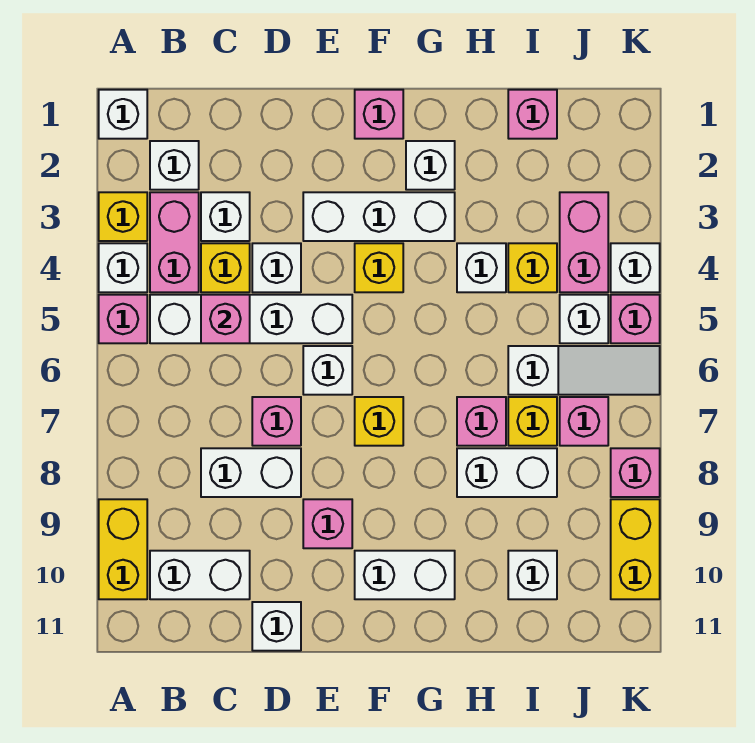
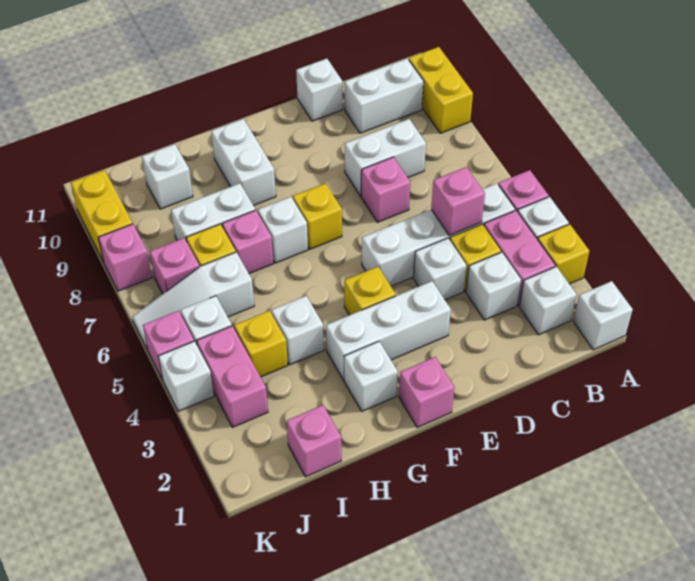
white brick E6 level 1 -> white brick G7 level 1
pink brick E9 level 1 -> none
white brick F10:G10 level 1 -> white brick G9:G10 level 1

